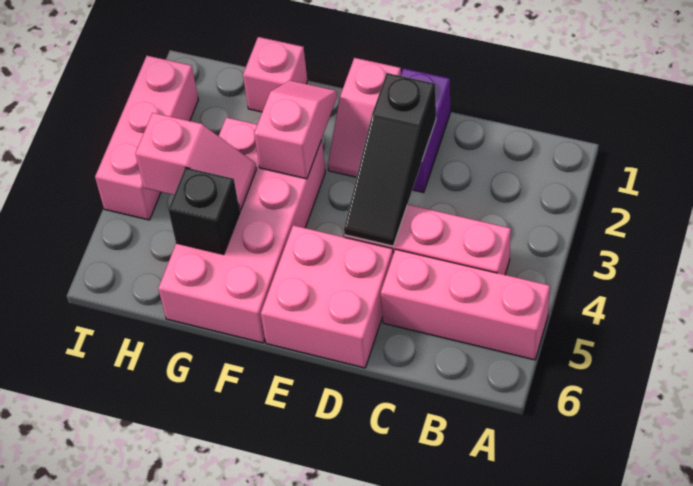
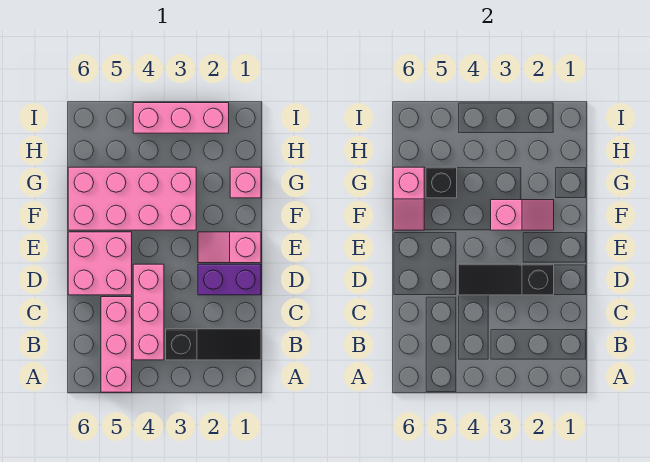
none -> black slope B1:B3 level 1 top 3
pink slope G4:H4 level 2 top H -> pink slope F6:G6 level 2 top G

